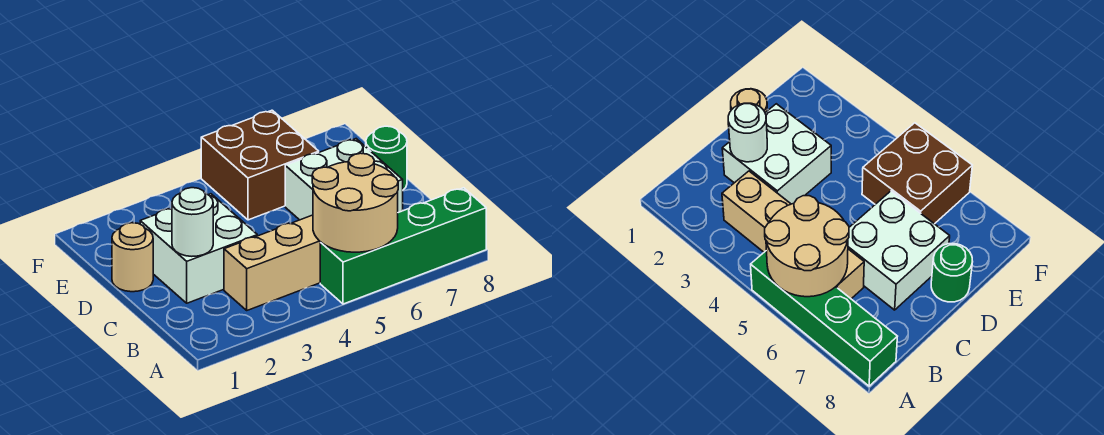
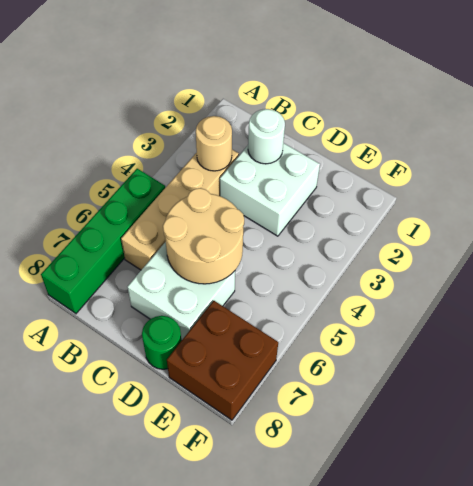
tan round brick A5:B6 level 2 -> tan round brick C5:D6 level 2
tan round brick D1 level 1 -> tan round brick B3 level 2
brown brick E5:F6 level 1 -> brown brick E7:F8 level 1

